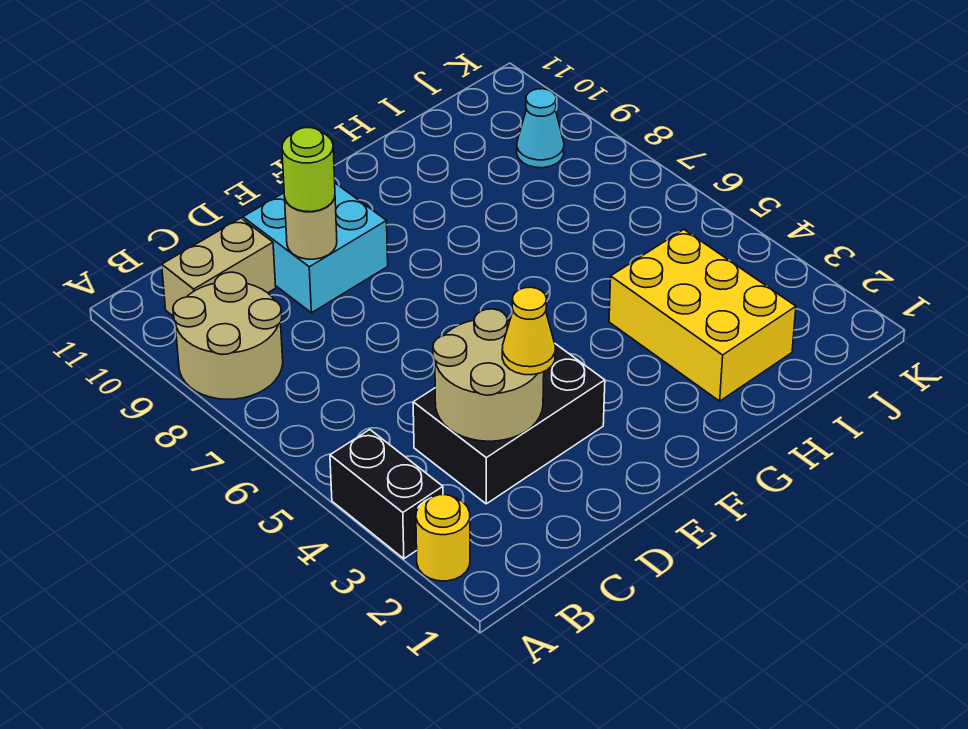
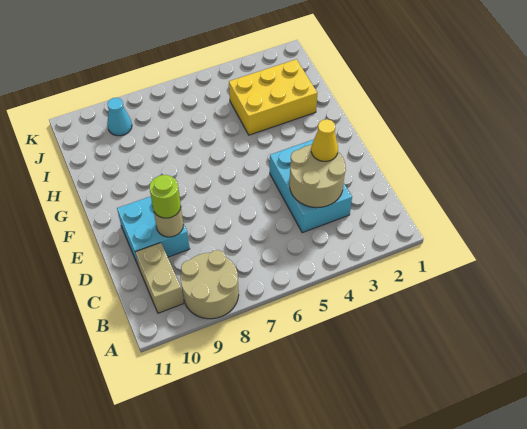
yellow round brick A2 level 1 -> none
black brick A3:A4 level 1 -> none
black brick C3:E4 level 1 -> cyan brick C3:E4 level 1

